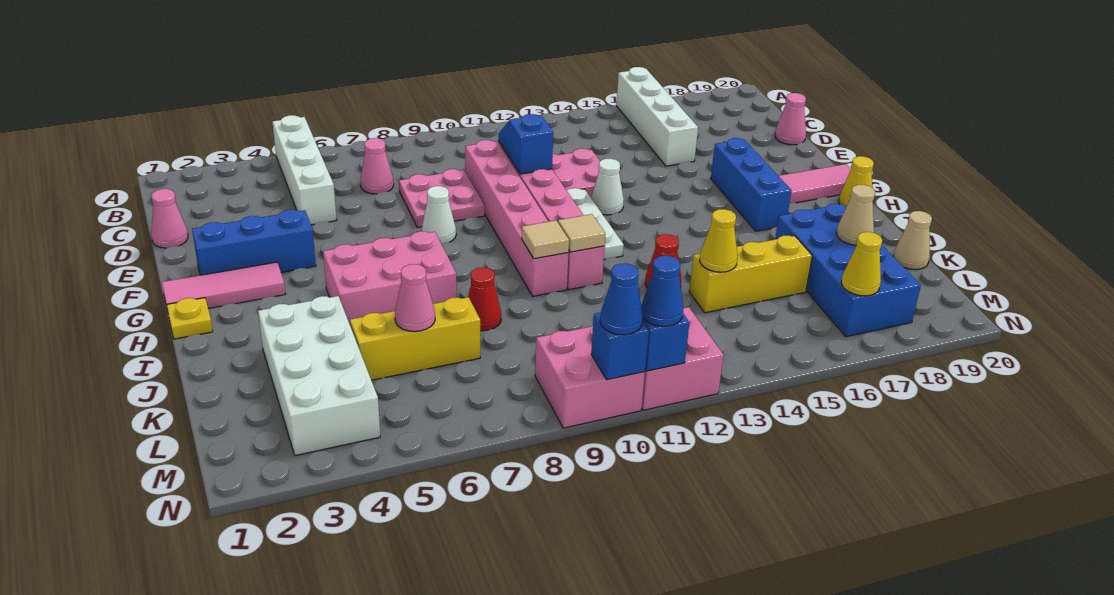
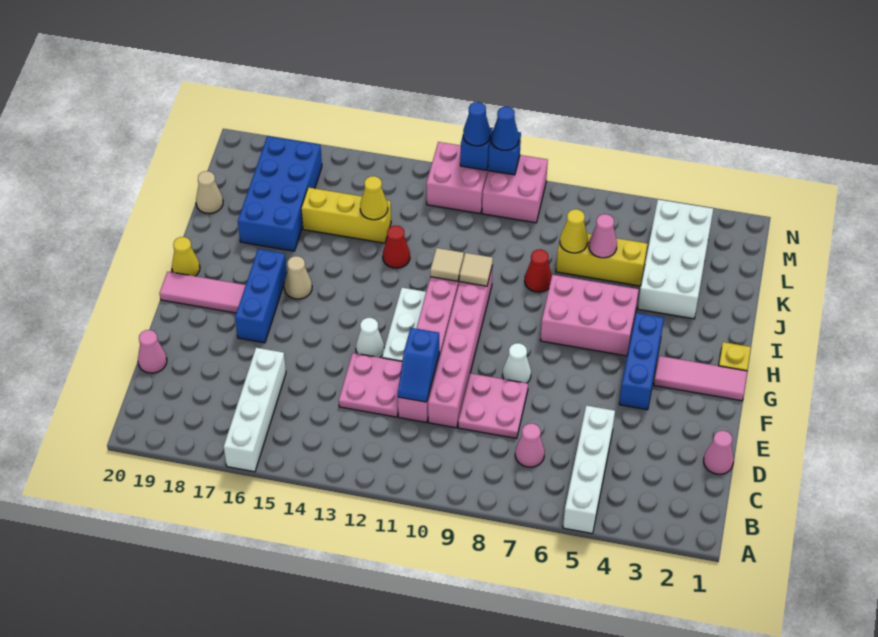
blue brick F2:F4 level 1 -> blue brick F4:H4 level 1
tan cone K18 level 2 -> tan cone H16 level 1
yellow cone M17 level 2 -> yellow cone K7 level 2

